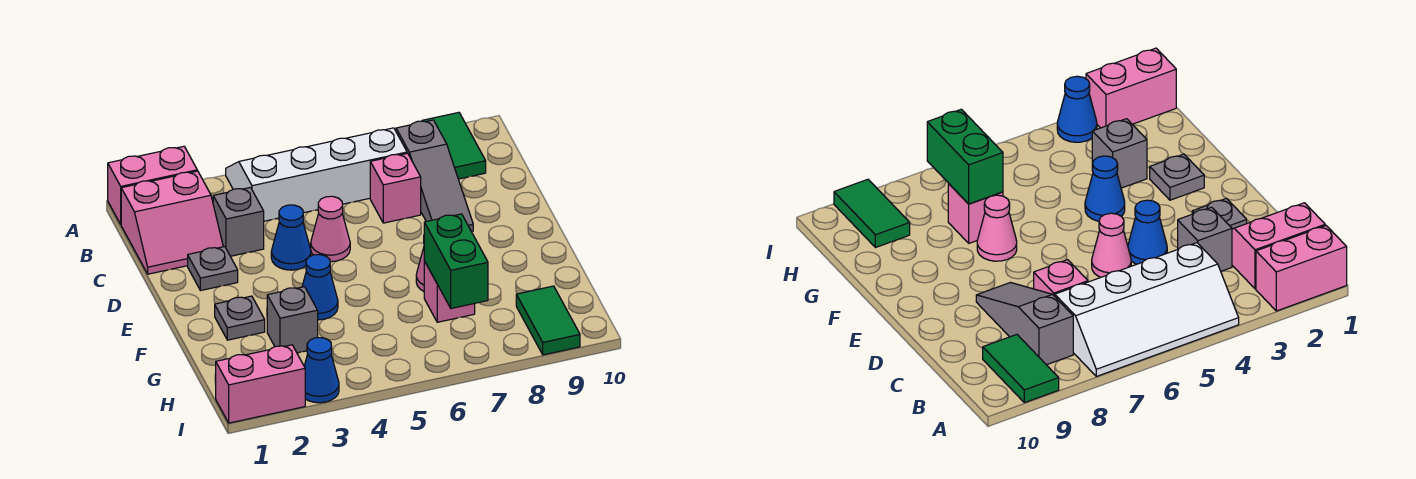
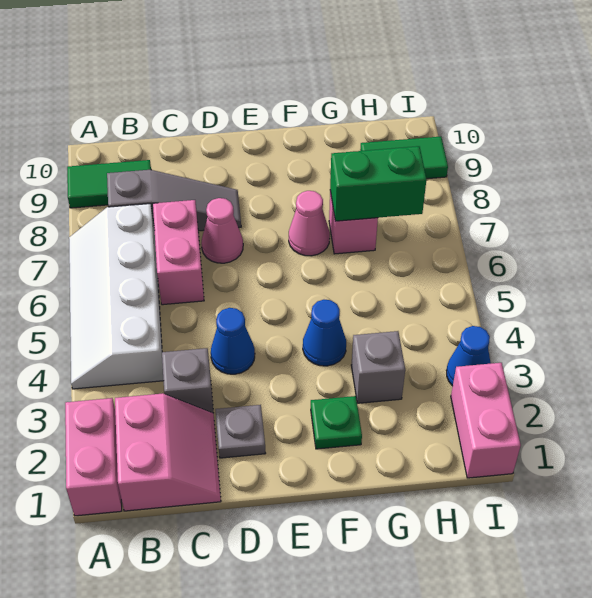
pink brick C7 level 1 -> pink brick C6:C7 level 1
pink cone D5 level 1 -> pink cone D7 level 1
grey plate F2 level 1 -> green plate F2 level 1

